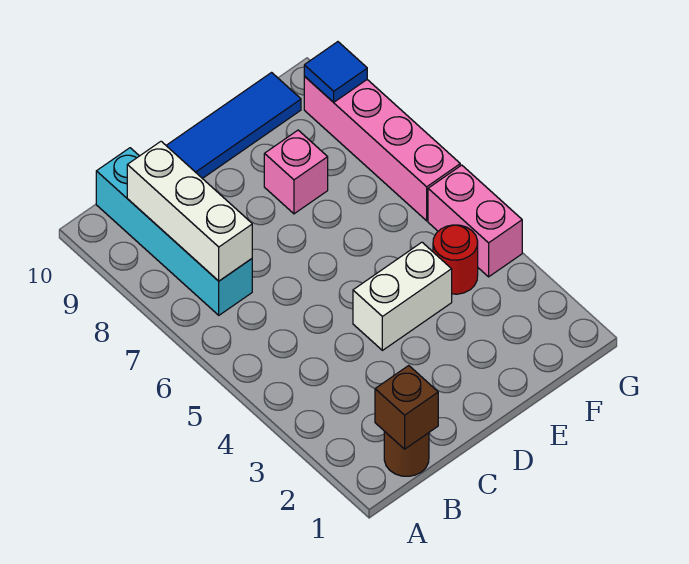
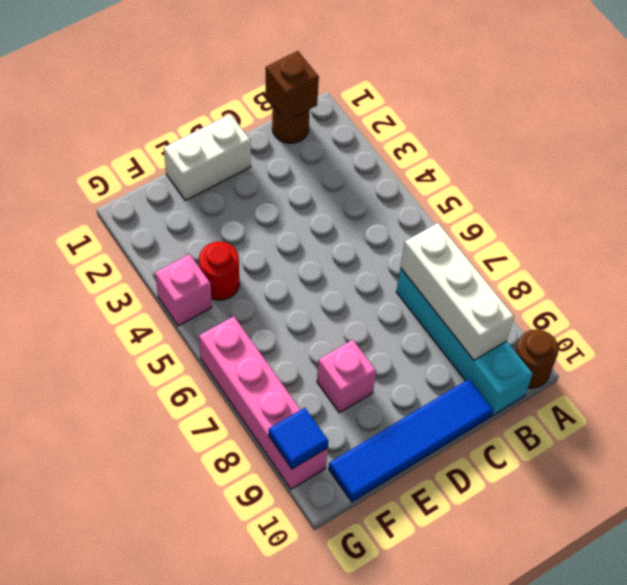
none -> brown round brick A10 level 1
white brick D4:E4 level 1 -> white brick D1:E1 level 1
pink brick G4:G5 level 1 -> pink brick G4 level 1

